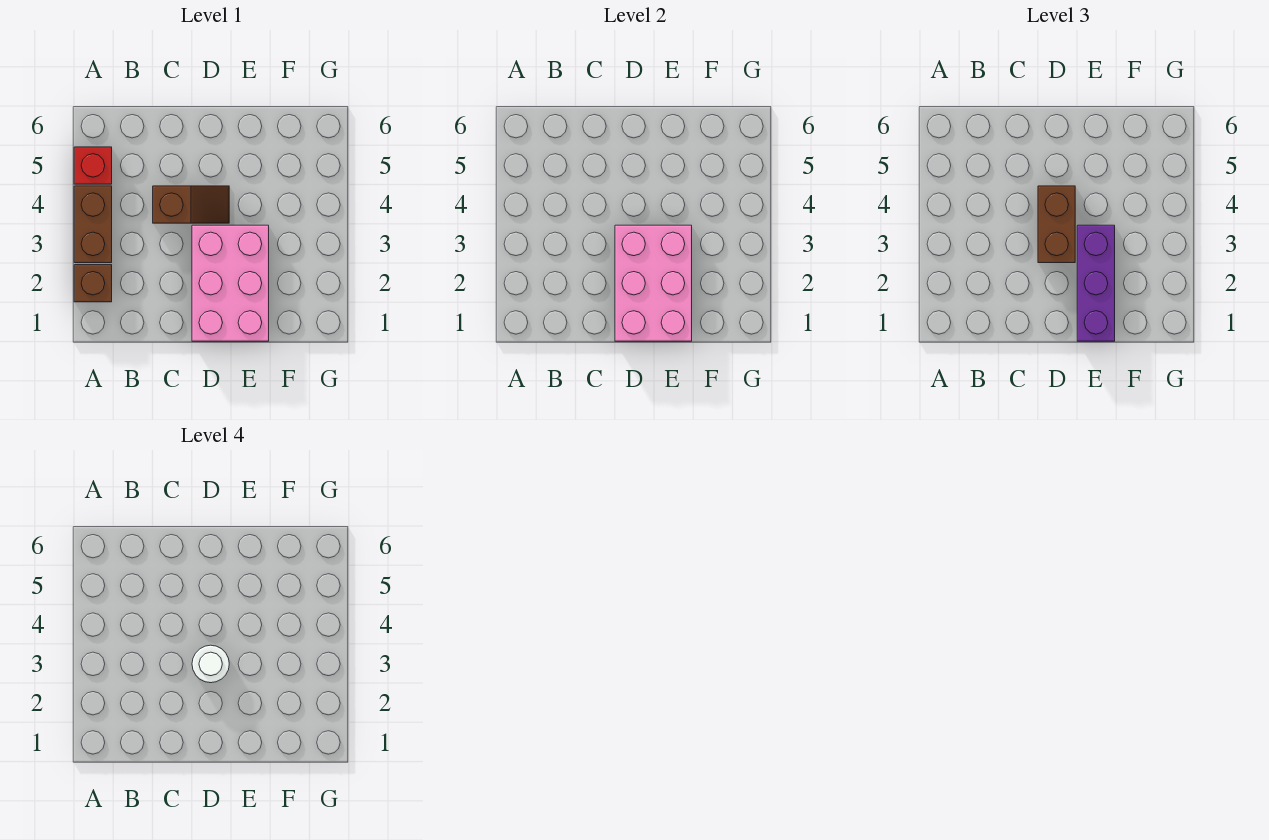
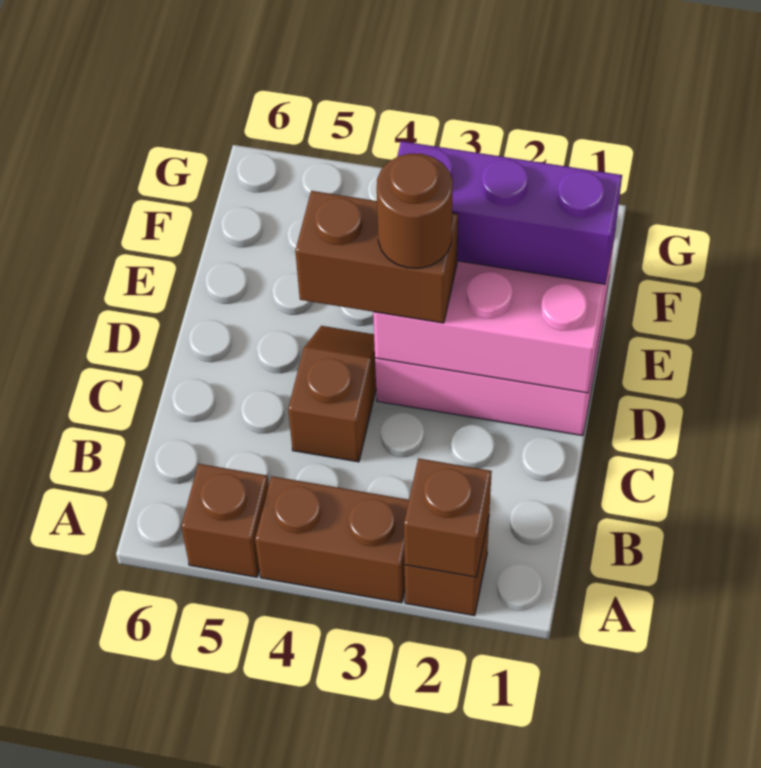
none -> brown brick A2 level 2
red brick A5 level 1 -> brown brick A5 level 1
white round brick D3 level 4 -> brown round brick D3 level 4

